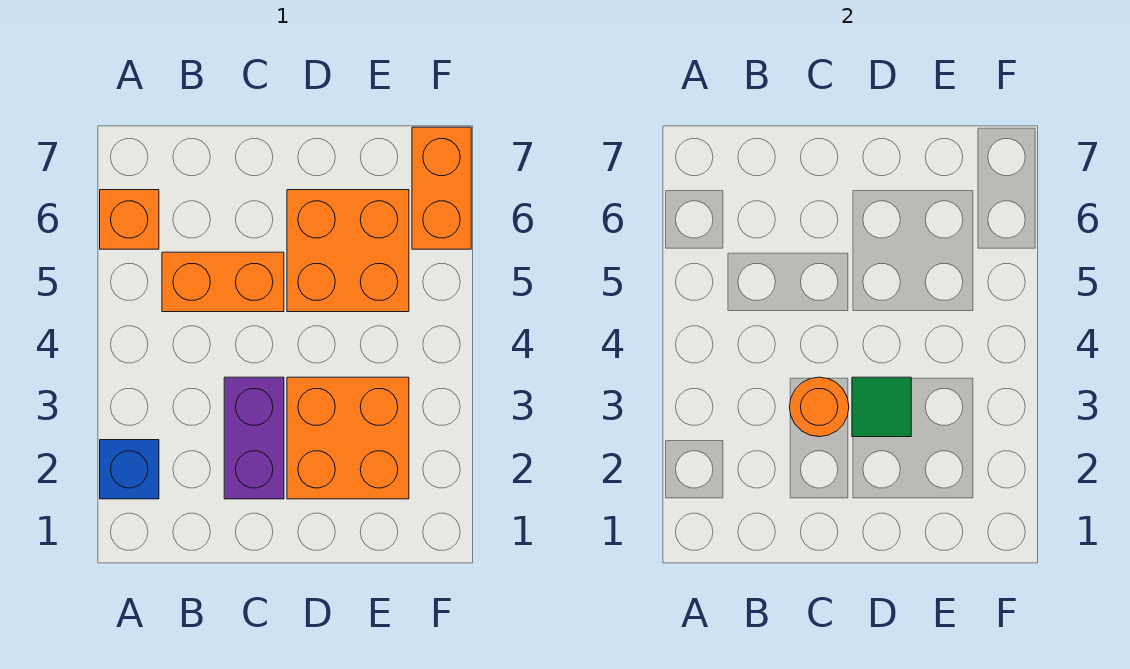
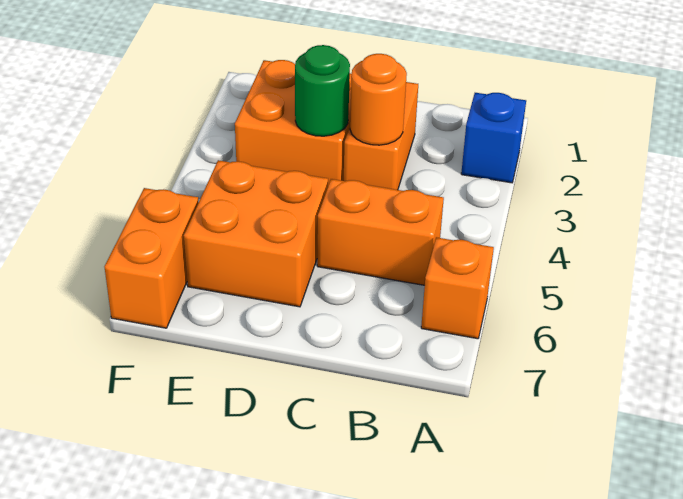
purple brick C2:C3 level 1 -> orange brick C2:C3 level 1
green tile D3 level 2 -> green round brick D3 level 2

